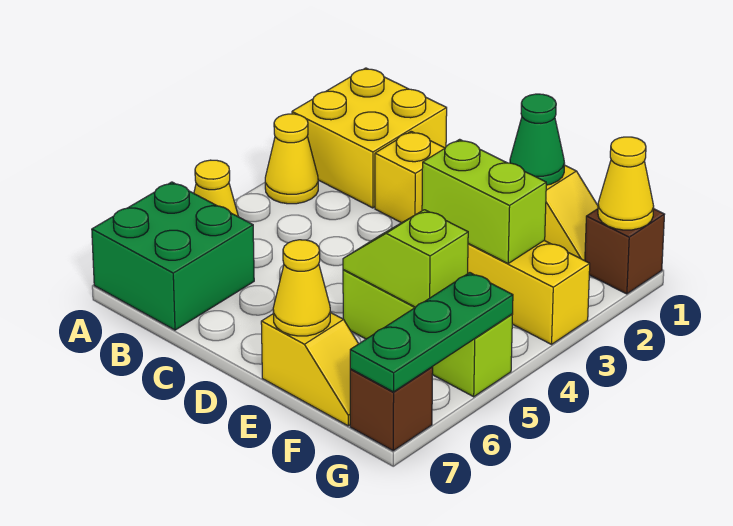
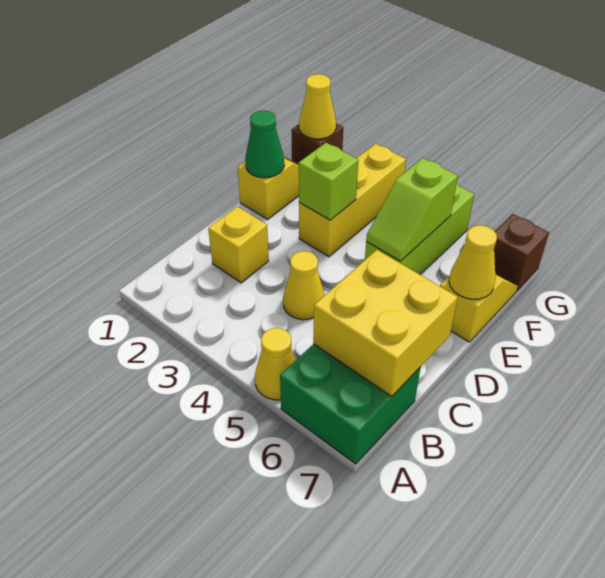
yellow brick A1:B2 level 1 -> yellow brick B6:C7 level 2
yellow cone A3 level 1 -> yellow cone C4 level 1
lime brick E3:F3 level 2 -> lime brick E3 level 2
green plate G5:G7 level 2 -> none

